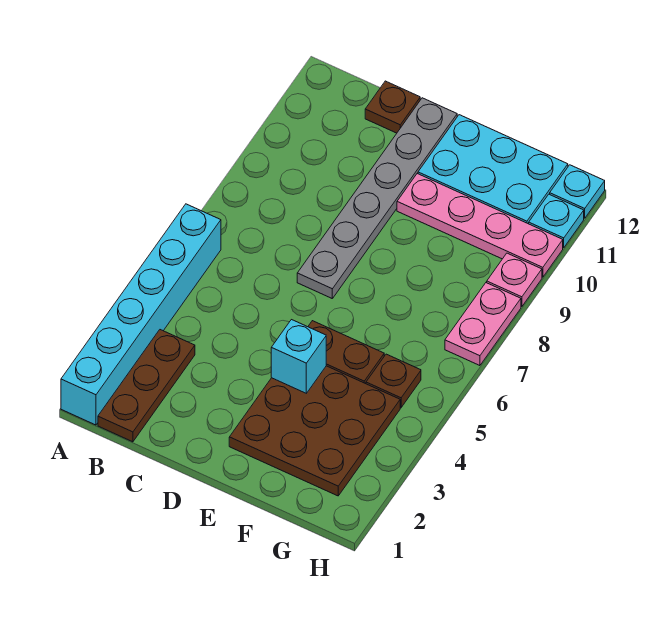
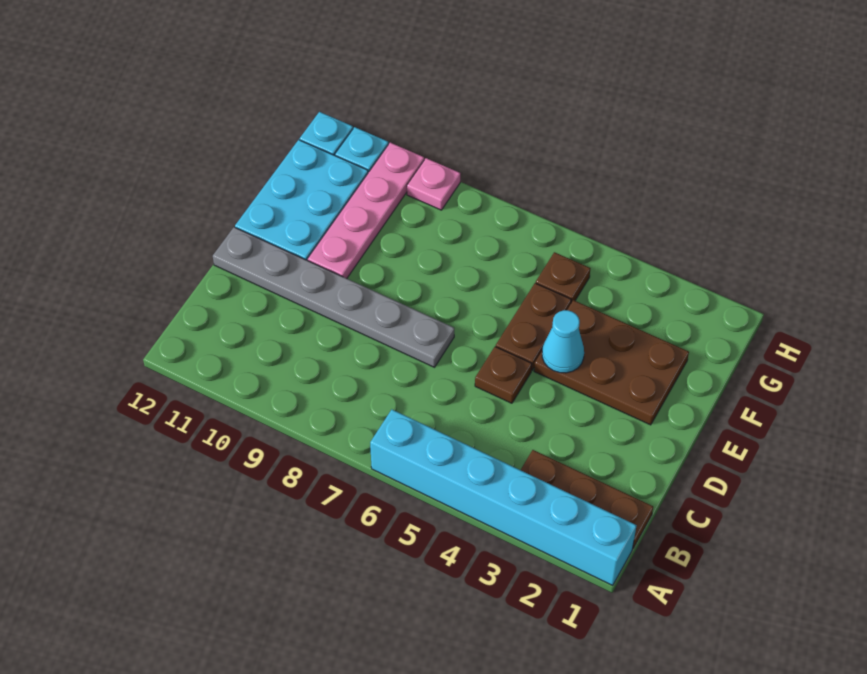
brown plate C12 level 1 -> brown plate D5 level 1
brown plate E2:G4 level 1 -> brown plate E2:F4 level 1
cyan brick E4 level 2 -> cyan cone E4 level 2
pink plate H7:H8 level 1 -> none

